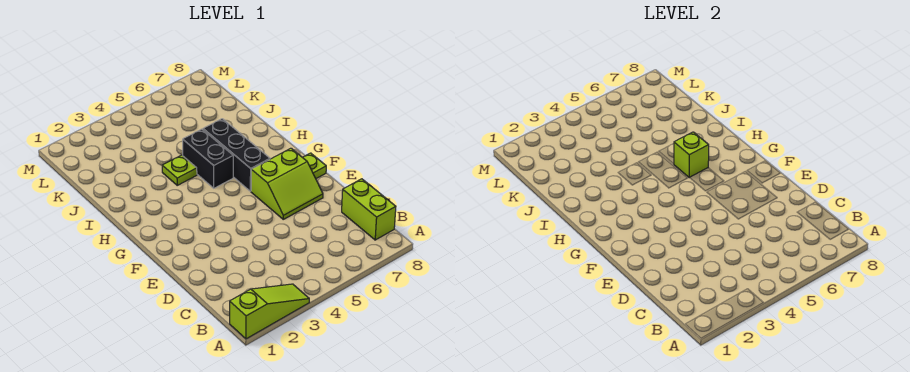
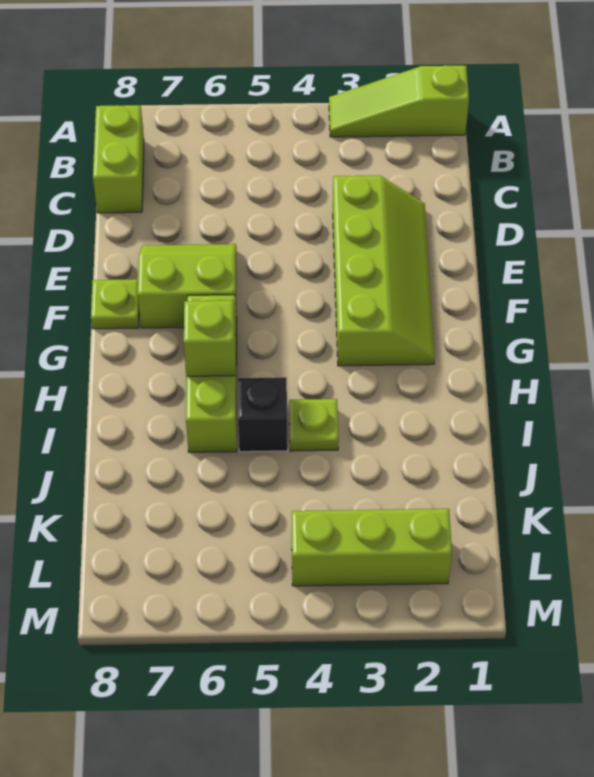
none -> lime slope D2:G3 level 1 top 3
black brick G6:I6 level 1 -> lime brick G6:I6 level 1
black brick H5:I5 level 1 -> black brick I5 level 1
none -> lime brick L2:L4 level 1

